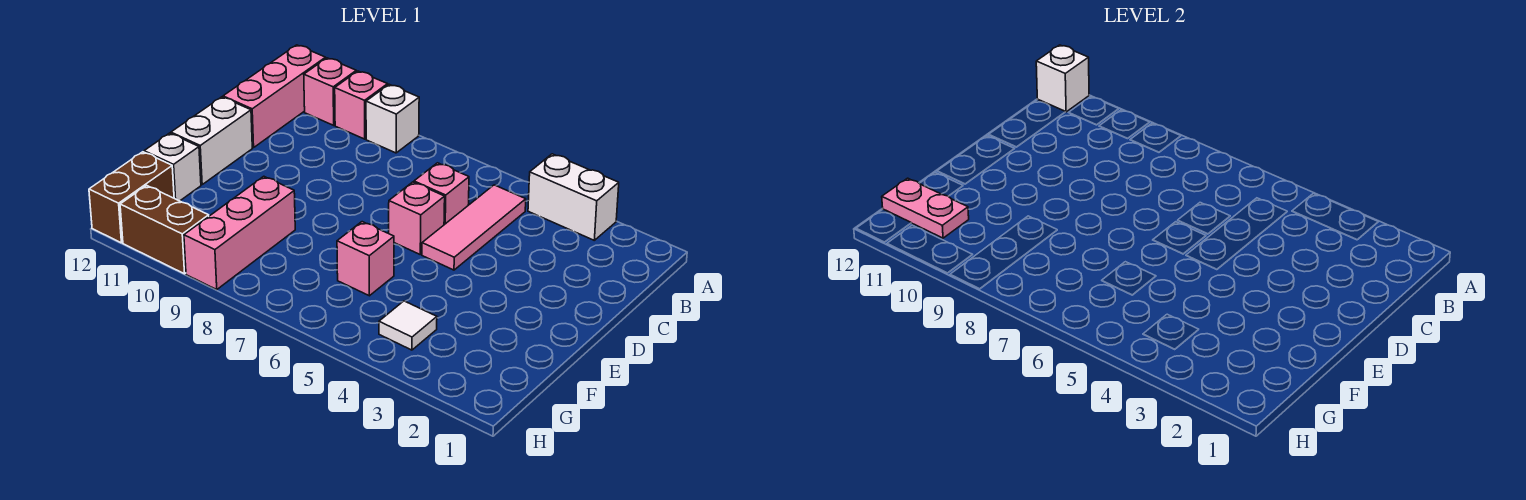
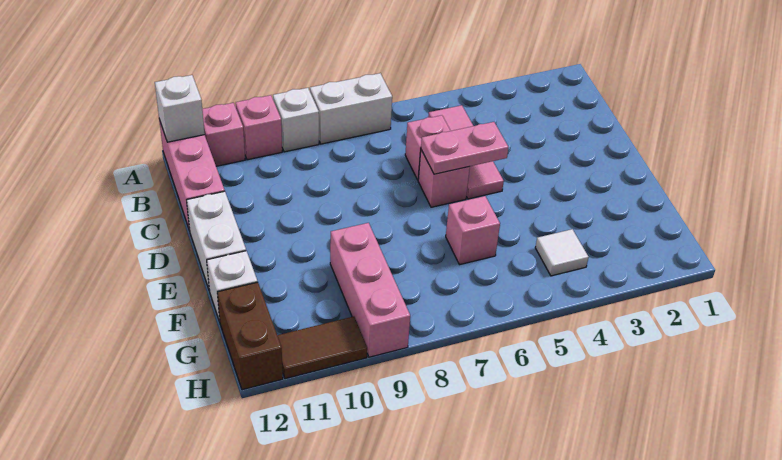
white brick A3:A4 level 1 -> white brick A7:A8 level 1
pink plate G11:G12 level 2 -> pink plate D5:D6 level 2
brown brick H10:H11 level 1 -> brown tile H10:H11 level 1

